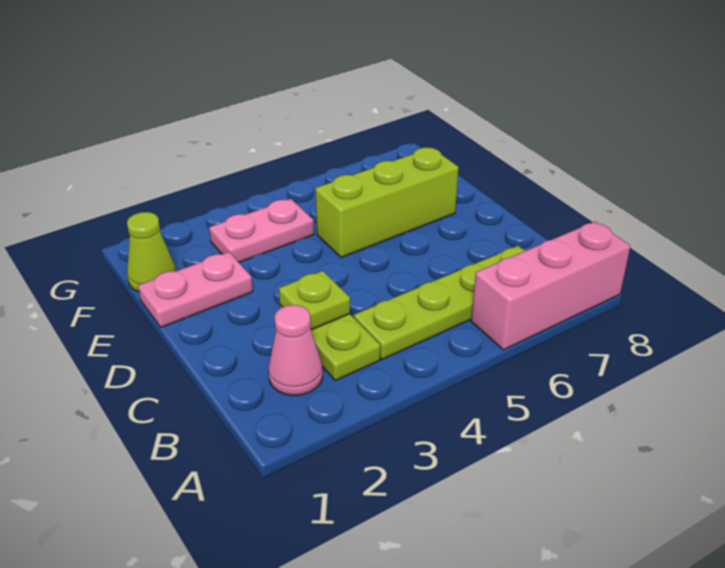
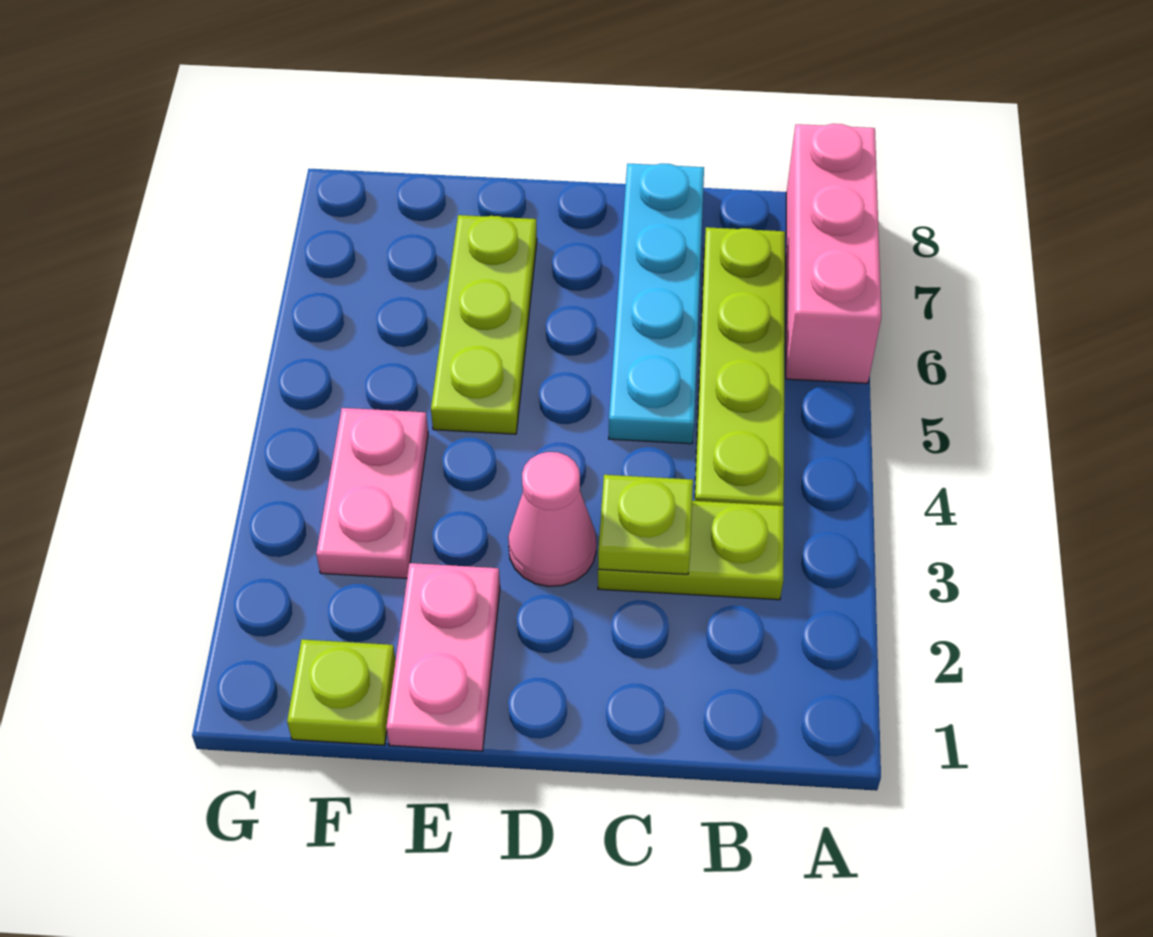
pink cone B2 level 1 -> pink cone D3 level 1
none -> cyan plate C5:C8 level 1
lime brick E5:E7 level 1 -> lime plate E5:E7 level 1
lime cone F1 level 1 -> lime plate F1 level 1

